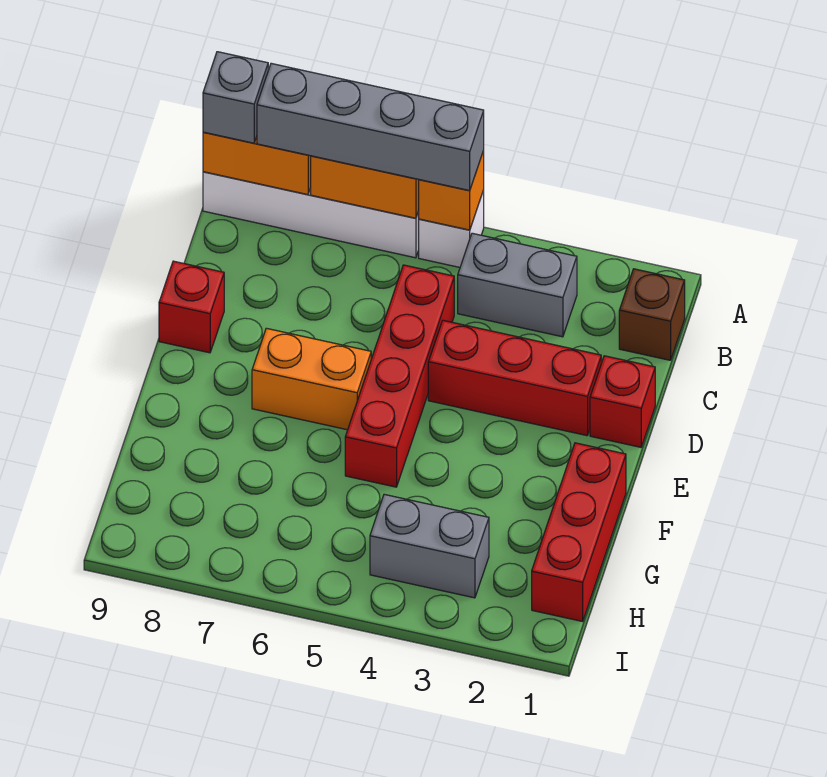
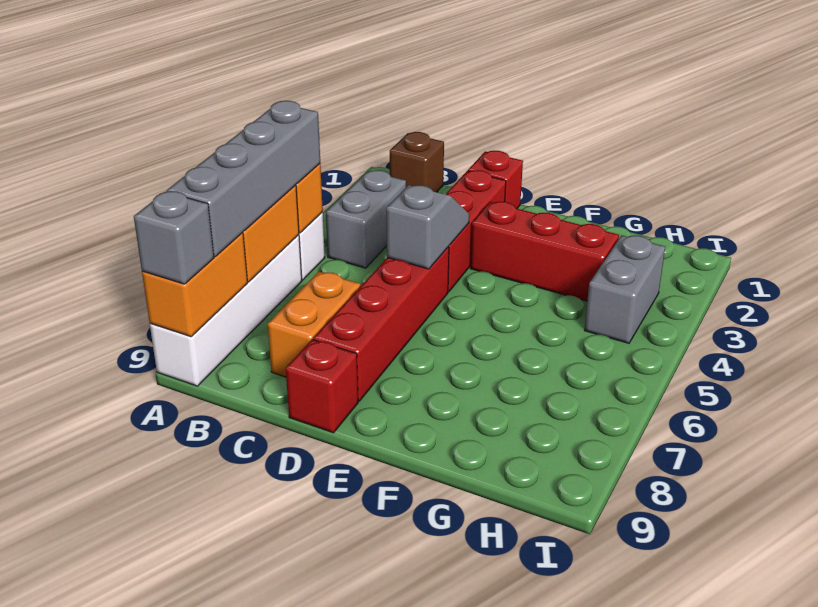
red brick C5:F5 level 1 -> red brick D5:D8 level 1
none -> grey slope D4:D5 level 2 top 5
orange brick E6:E7 level 1 -> orange brick C7:C8 level 1
red brick F1:H1 level 1 -> red brick E3:G3 level 1

